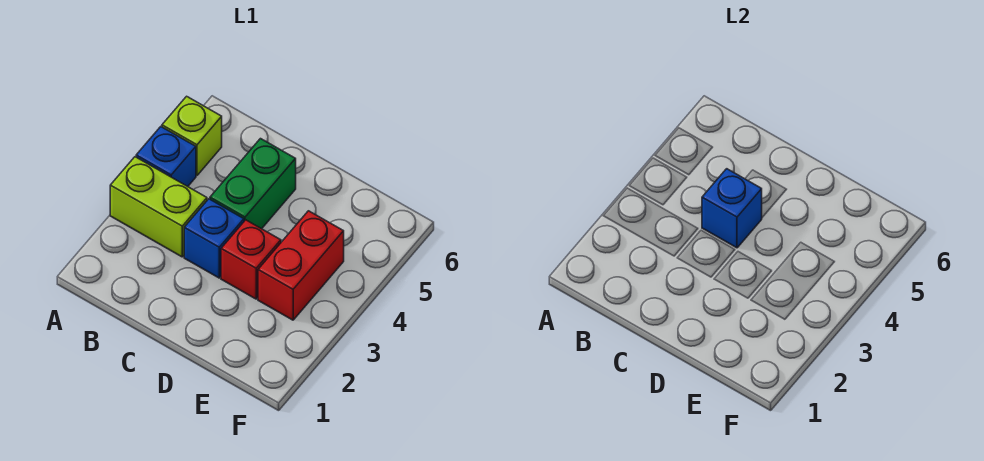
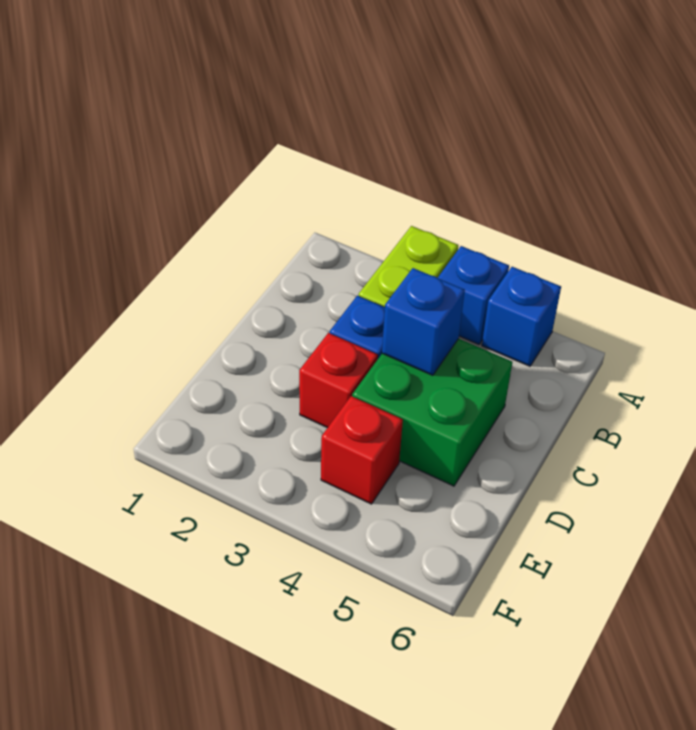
lime brick A5 level 1 -> blue brick A5 level 1
green brick C4:C5 level 1 -> green brick C4:D5 level 1
red brick E3:E4 level 1 -> red brick E4 level 1

